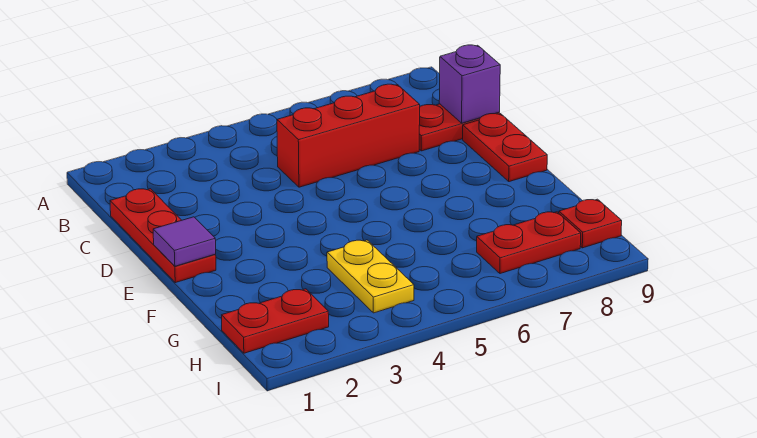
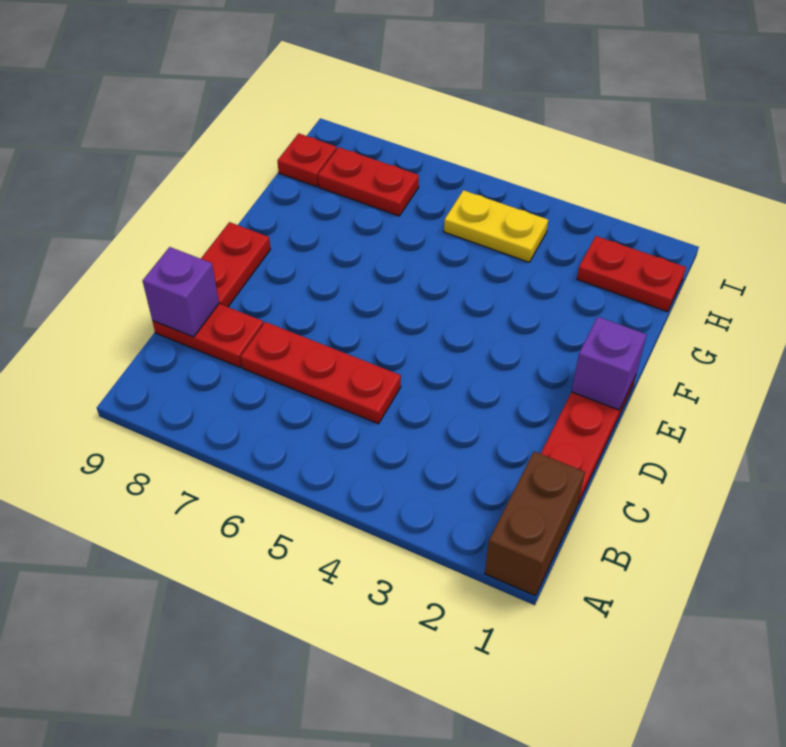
none -> brown brick A1:B1 level 1
red brick C5:C7 level 1 -> red plate C5:C7 level 1
purple tile E1 level 2 -> purple brick E1 level 2
yellow plate G4:H4 level 1 -> yellow plate H4:H5 level 1

